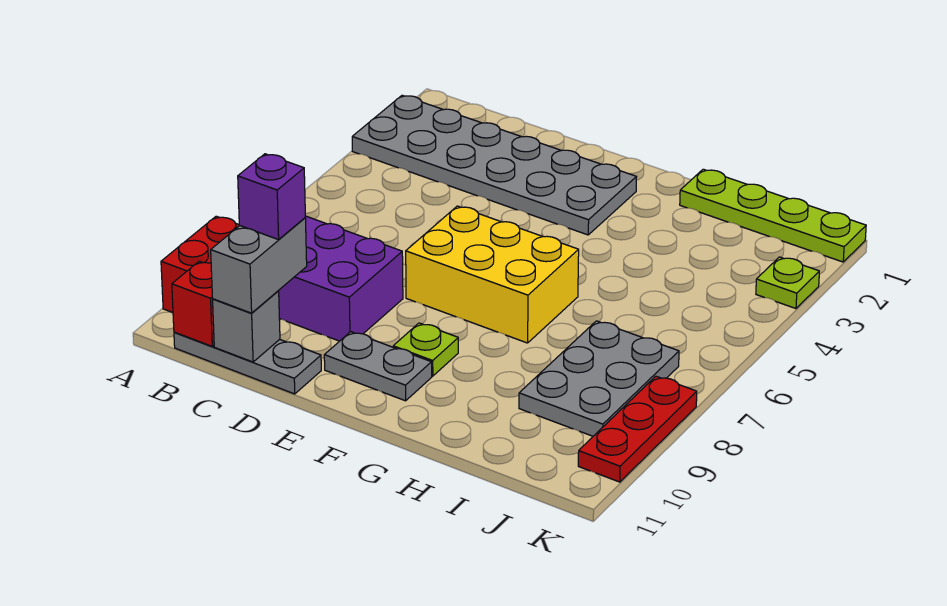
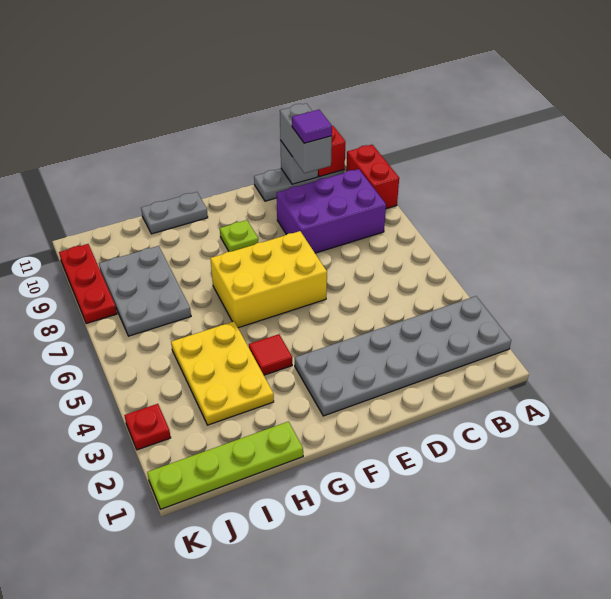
purple brick C10 level 4 -> purple tile C10 level 4
grey plate E10:F10 level 1 -> grey plate G11:H11 level 1
none -> red tile G4 level 1
none -> yellow plate H3:I5 level 1
lime plate K3 level 1 -> red plate K3 level 1

